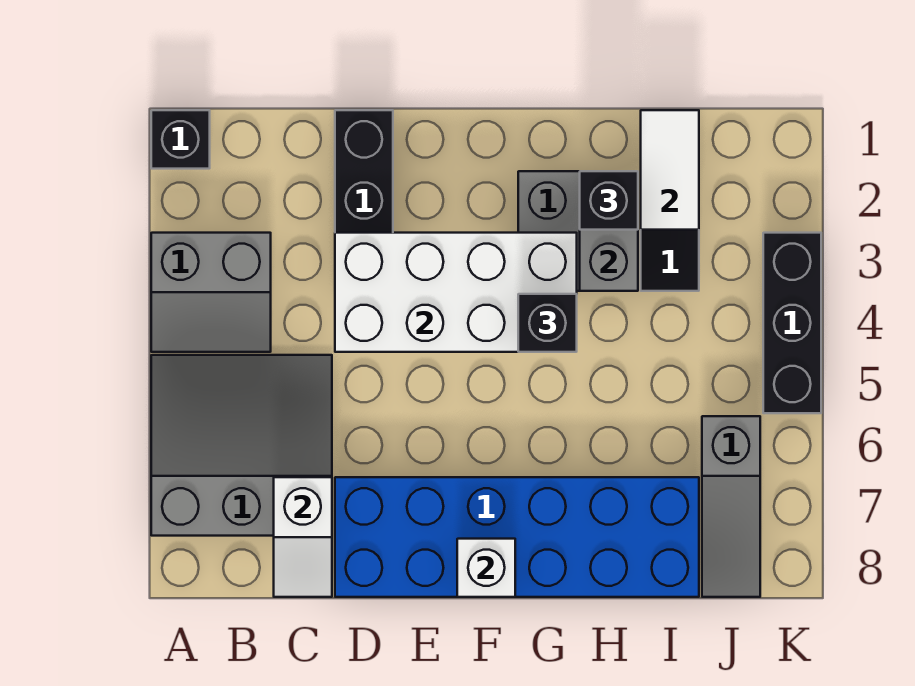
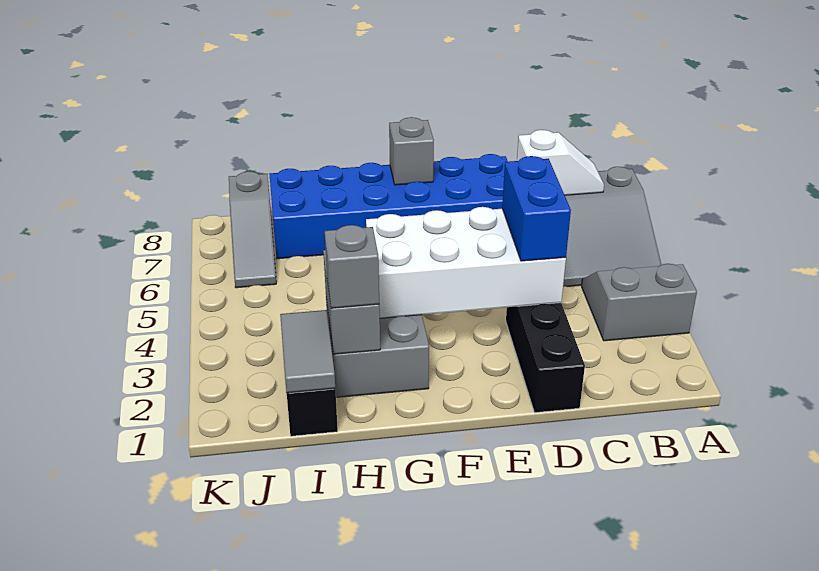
black brick A1 level 1 -> none
white slope C7:C8 level 2 top 7 -> white slope B7:C7 level 2 top C
none -> blue brick D3:D4 level 3
white brick F8 level 2 -> grey brick F8 level 2
black brick G4 level 3 -> none
black brick H2 level 3 -> grey brick H2 level 3
white tile I1:I2 level 2 -> grey tile I1:I2 level 2
grey slope J6:J8 level 1 top 6 -> grey slope J6:J8 level 1 top 8
black brick K3:K5 level 1 -> none

